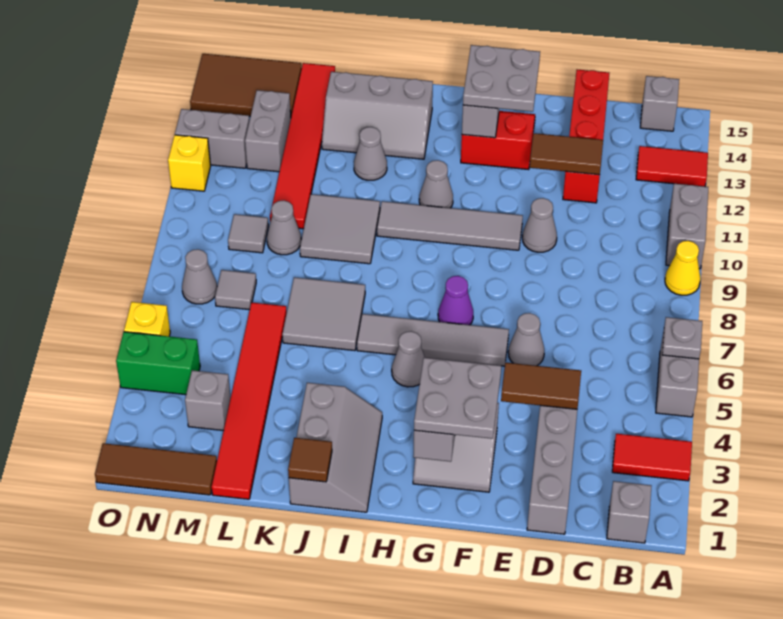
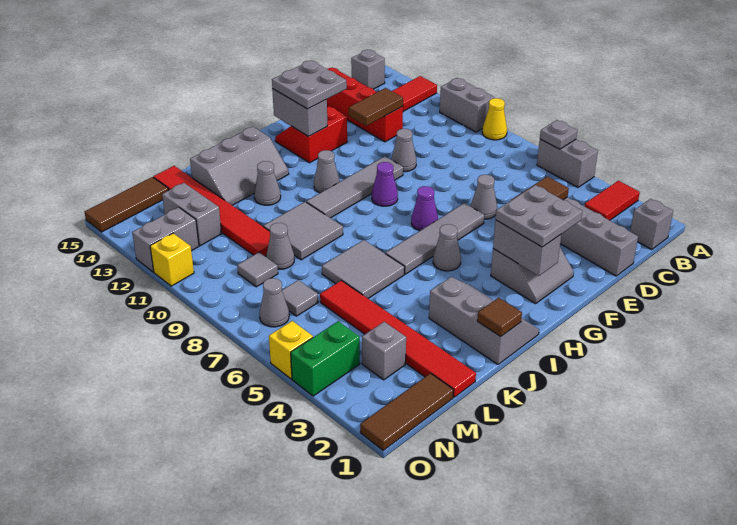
none -> purple cone G9 level 1
brown tile M14:O15 level 1 -> brown tile M15:O15 level 1

